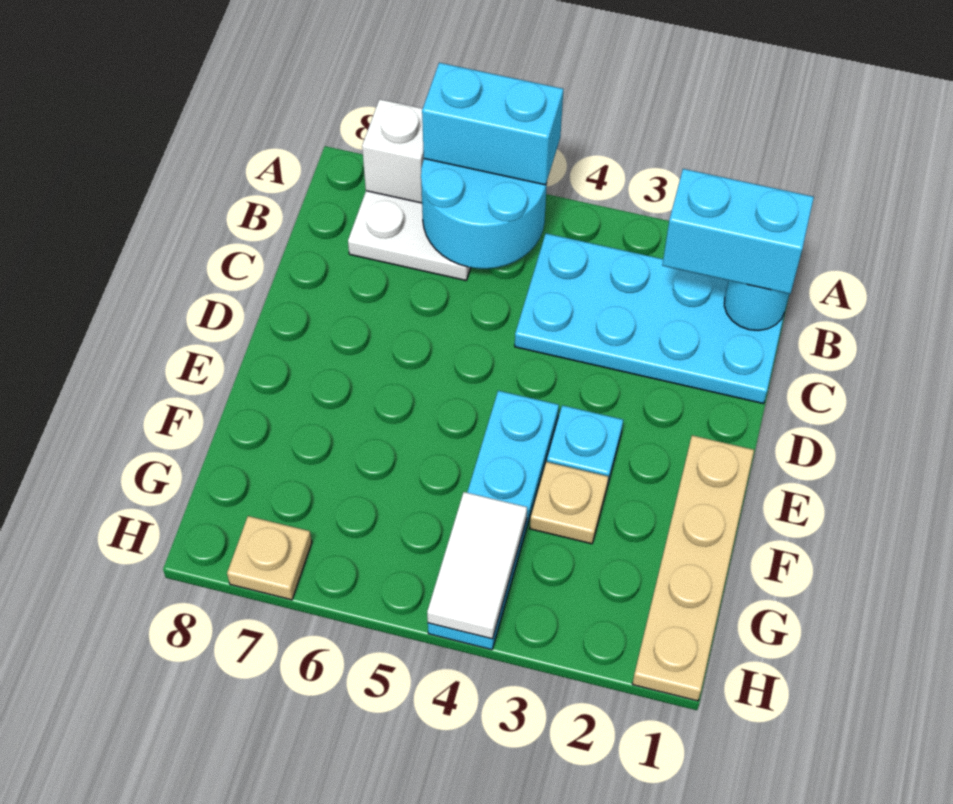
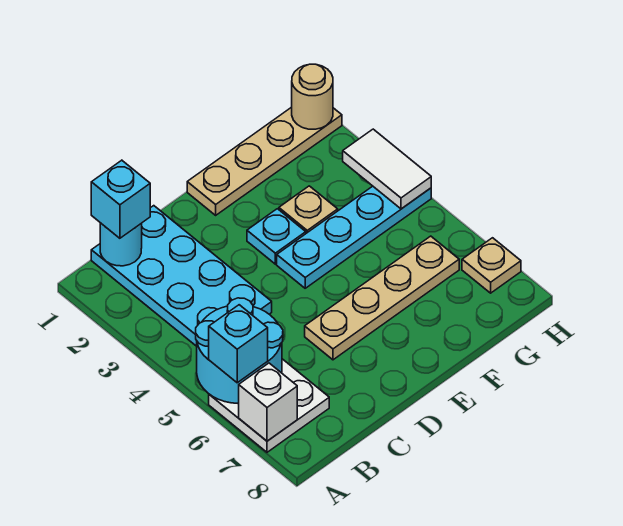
cyan brick A5:A6 level 3 -> cyan brick A6 level 3
cyan brick B1:B2 level 3 -> cyan brick B1 level 3
none -> tan plate D6:G6 level 1
white tile G4:H4 level 2 -> white tile H3:H4 level 2
none -> tan round brick H1 level 2

